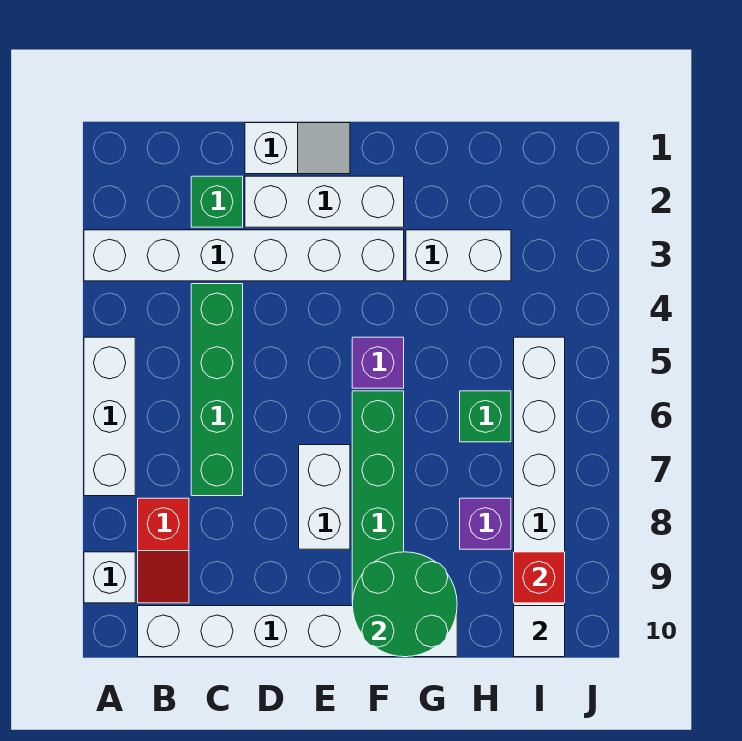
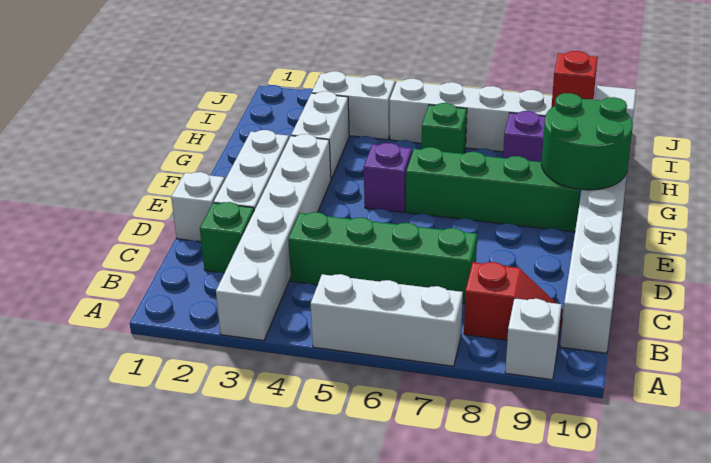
white brick E7:E8 level 1 -> white brick I3:I4 level 1

